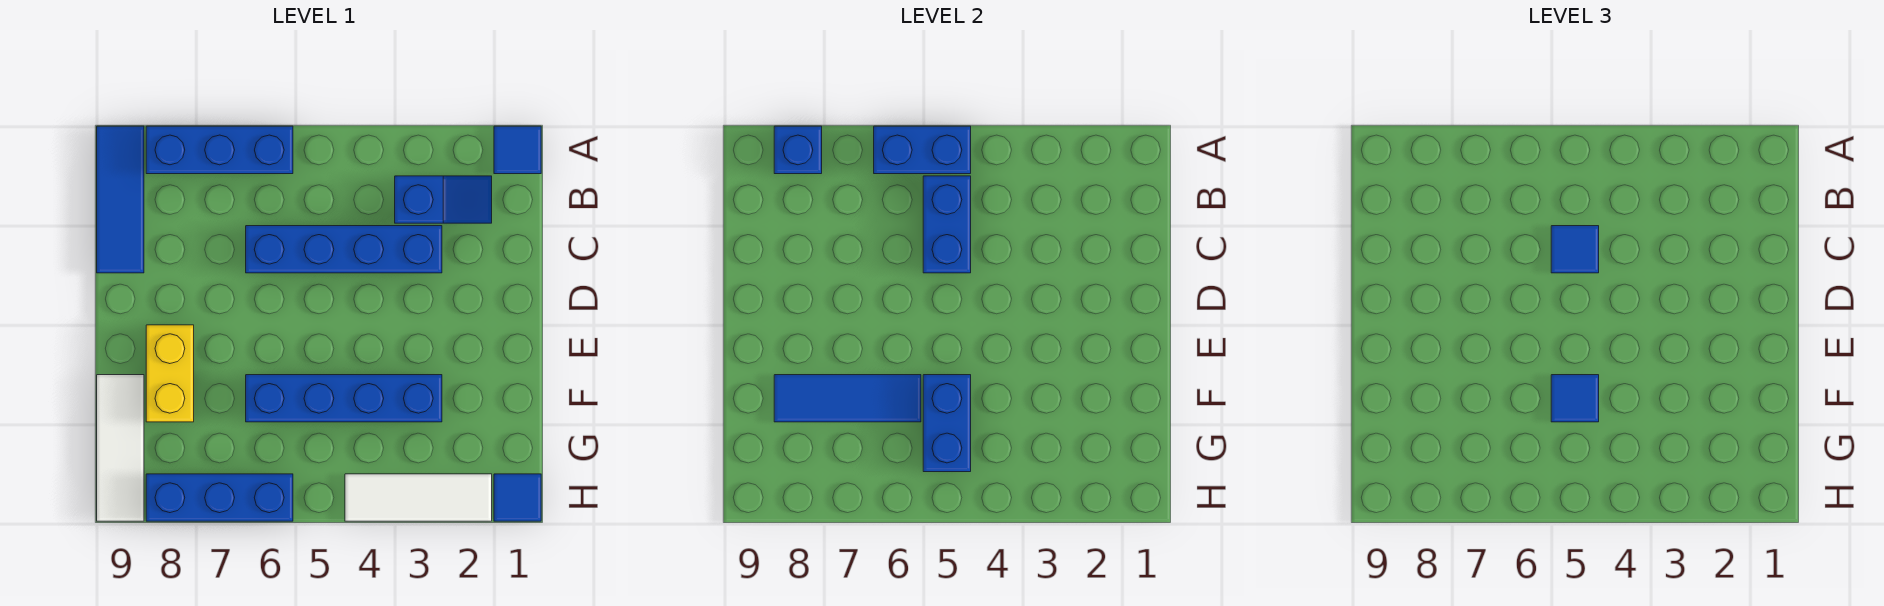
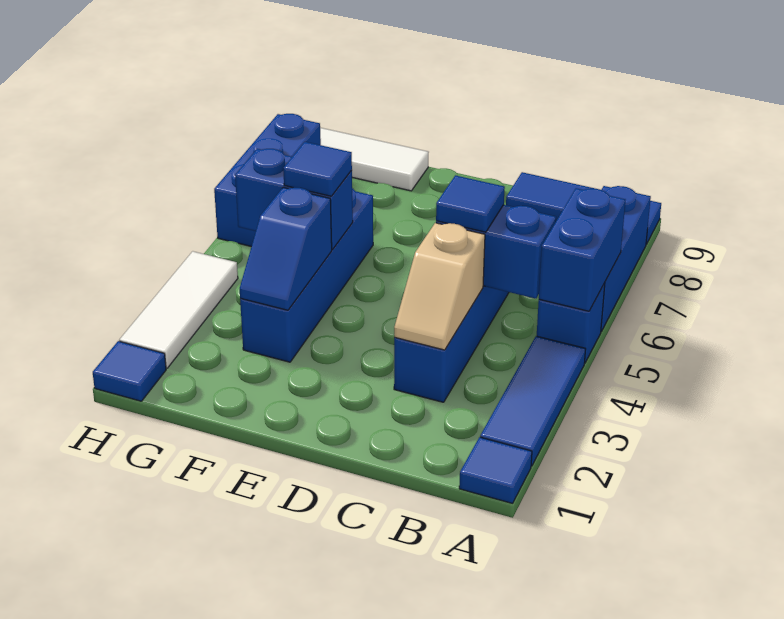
blue brick A8 level 2 -> blue brick A5 level 1
blue slope B2:B3 level 1 top 3 -> blue slope F3:F4 level 2 top 4
none -> tan slope C3:C4 level 2 top 4
yellow brick E8:F8 level 1 -> none
blue tile F6:F8 level 2 -> blue tile A2:A4 level 1

